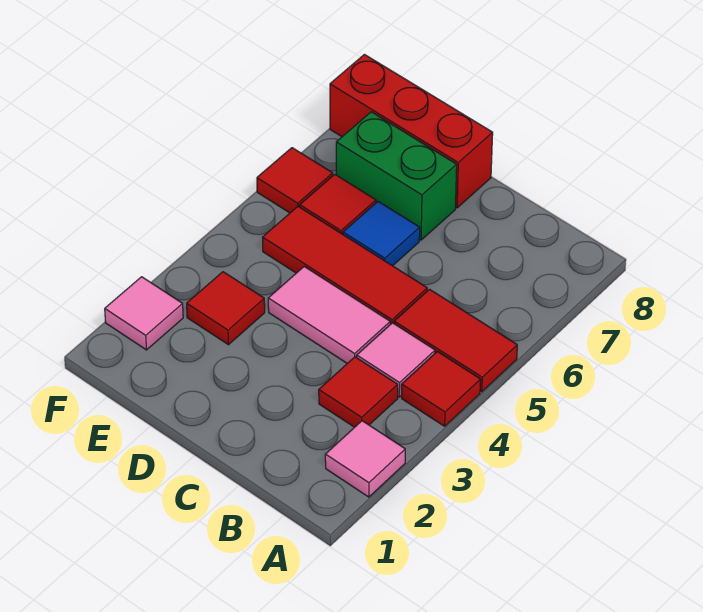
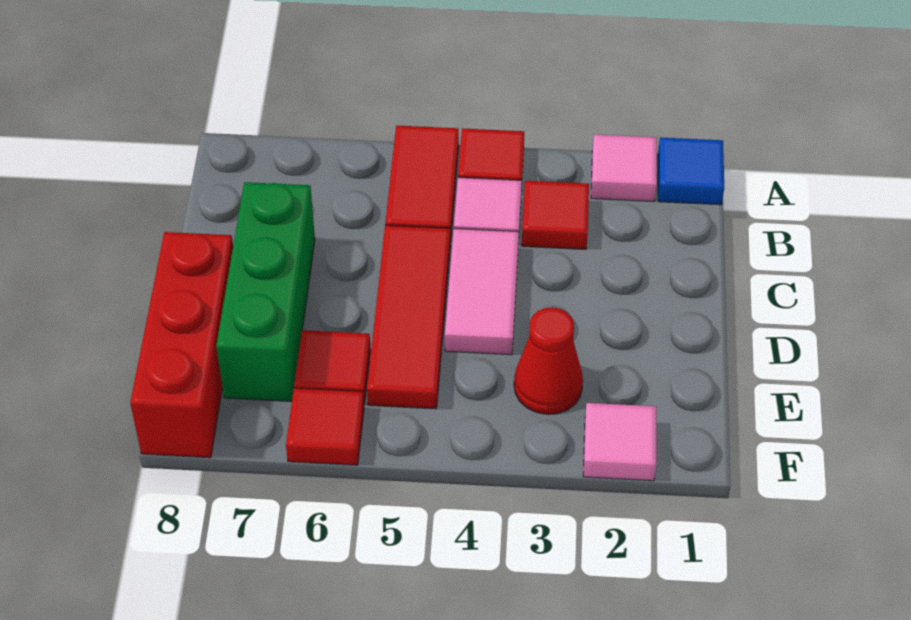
blue tile D6 level 1 -> blue tile A1 level 1
green brick D7:E7 level 1 -> green brick C7:E7 level 1
red tile E3 level 1 -> red cone E3 level 1

